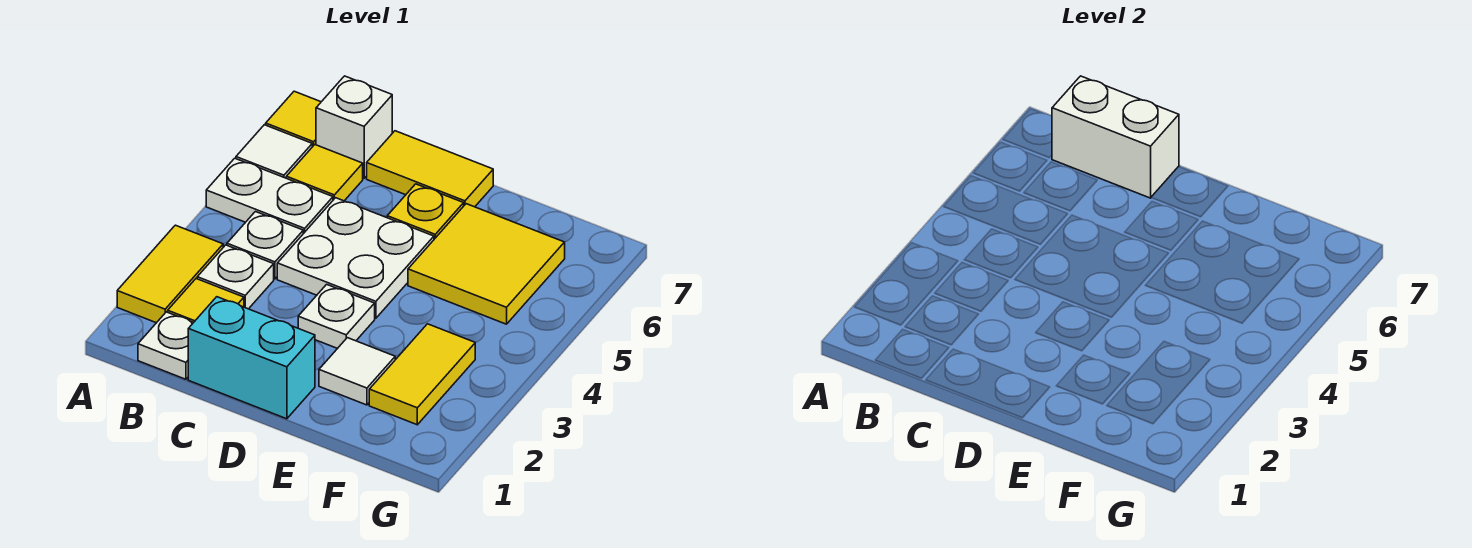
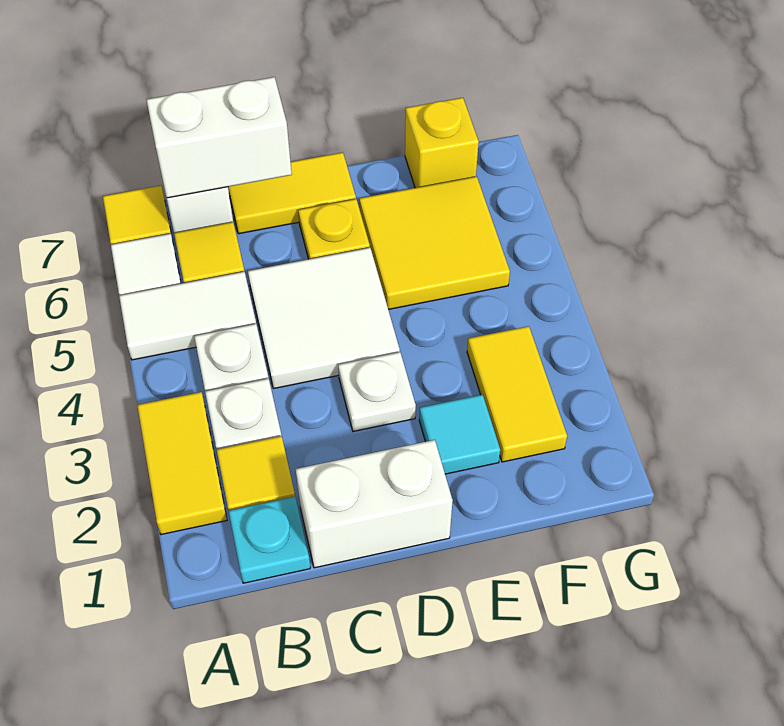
white plate A5:B5 level 1 -> white tile A5:B5 level 1
white plate B1 level 1 -> cyan plate B1 level 1
cyan brick C1:D1 level 1 -> white brick C1:D1 level 1
white plate C4:D5 level 1 -> white tile C4:D5 level 1
white tile E2 level 1 -> cyan tile E2 level 1
none -> yellow brick F7 level 1

